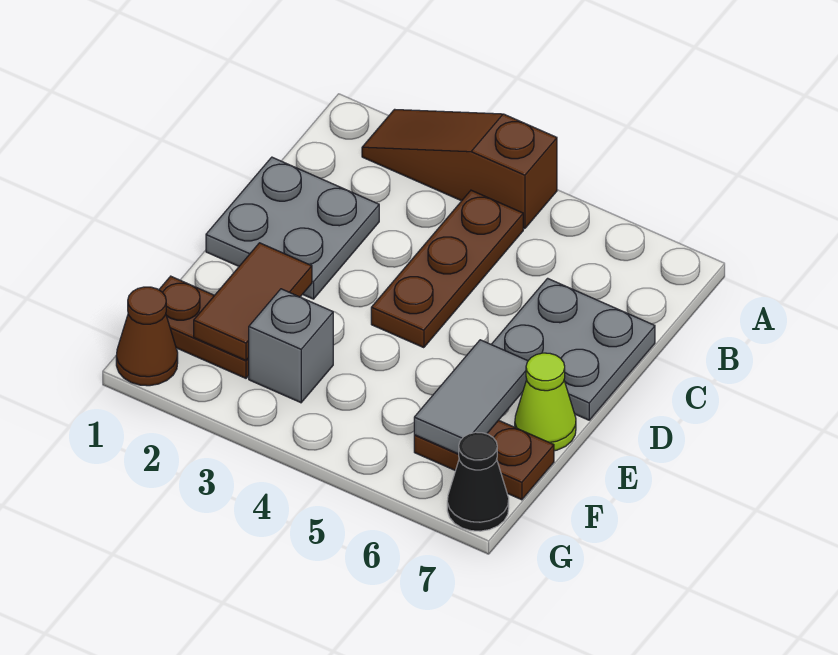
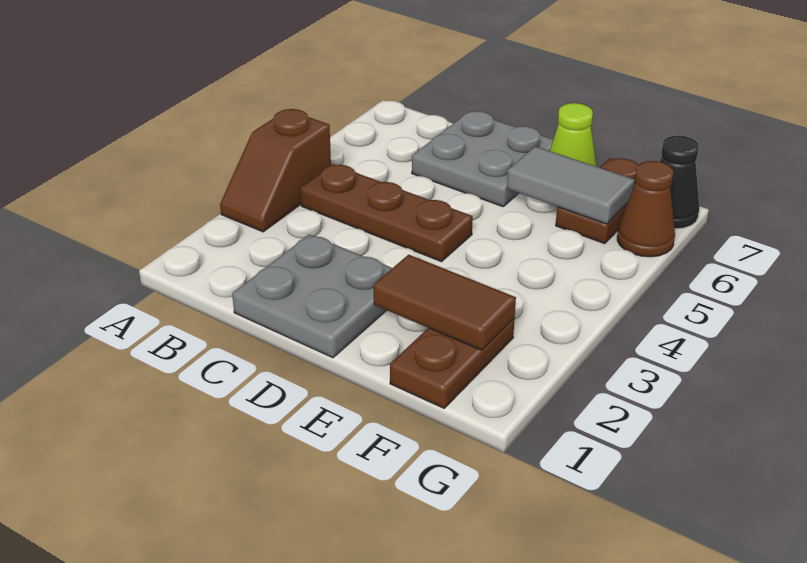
brown slope A2:A4 level 1 top 4 -> brown slope A3:A4 level 1 top 4
grey brick F3 level 1 -> none
brown cone G1 level 1 -> brown cone G6 level 1

